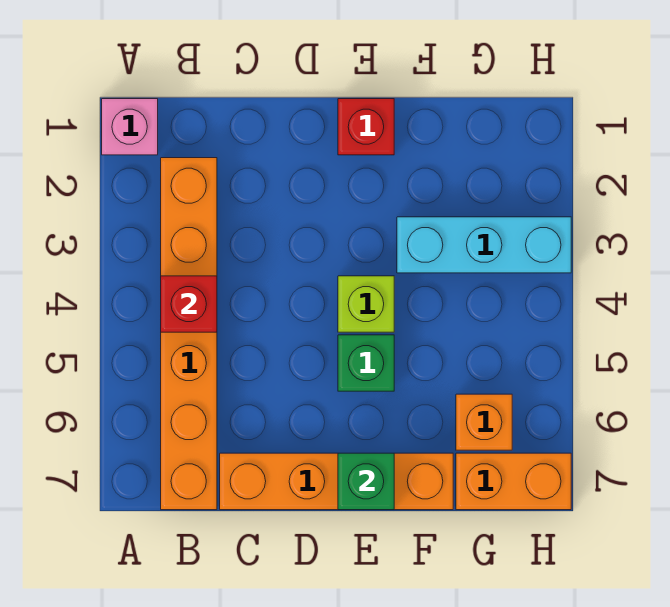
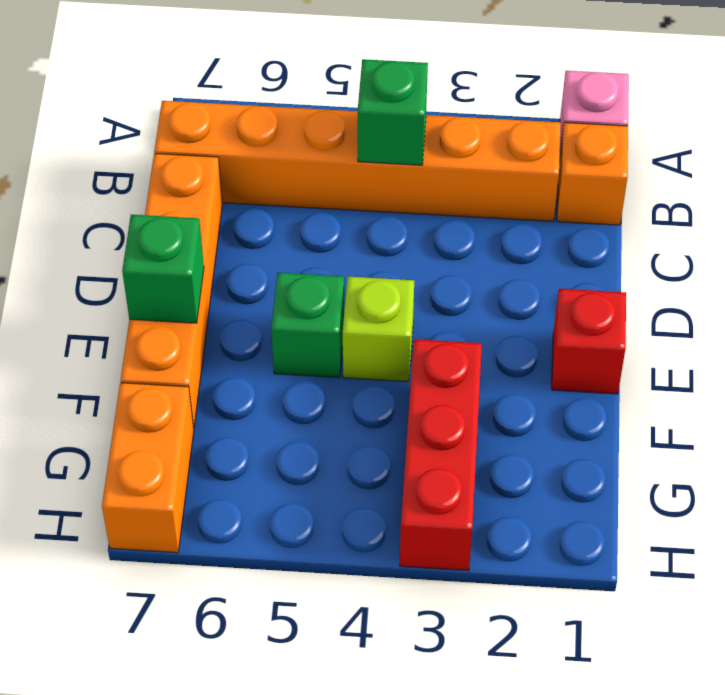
red brick B4 level 2 -> green brick B4 level 2
cyan brick F3:H3 level 1 -> red brick F3:H3 level 1
orange brick G6 level 1 -> orange brick B1 level 1

